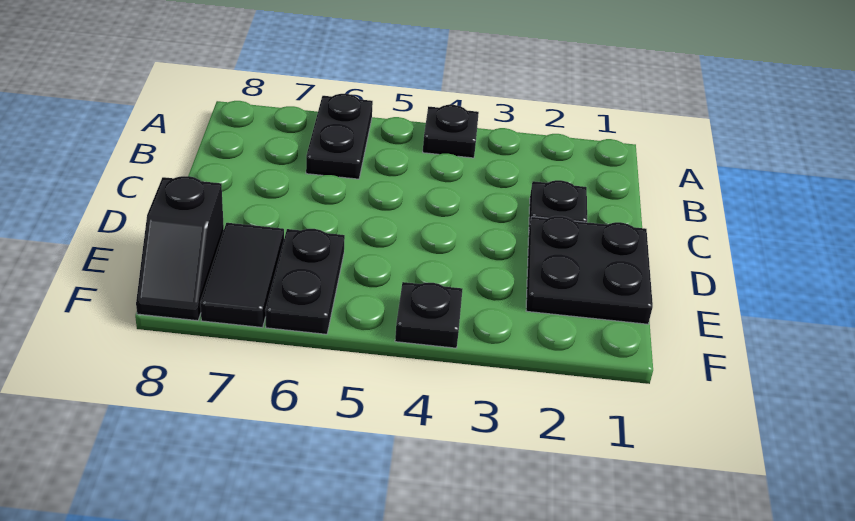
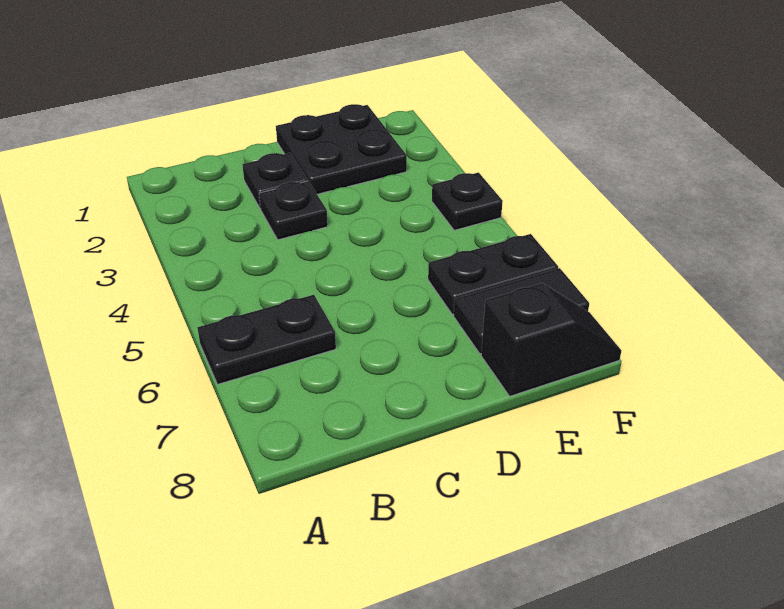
black plate A4 level 1 -> black plate C3 level 1

